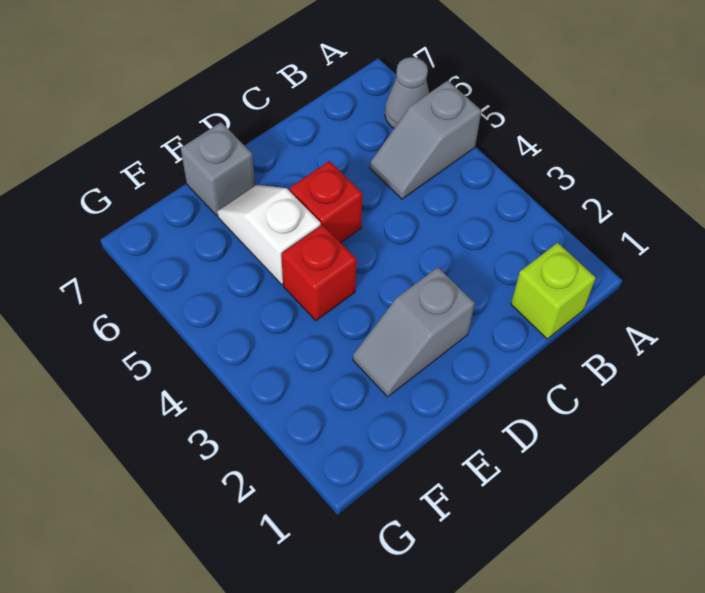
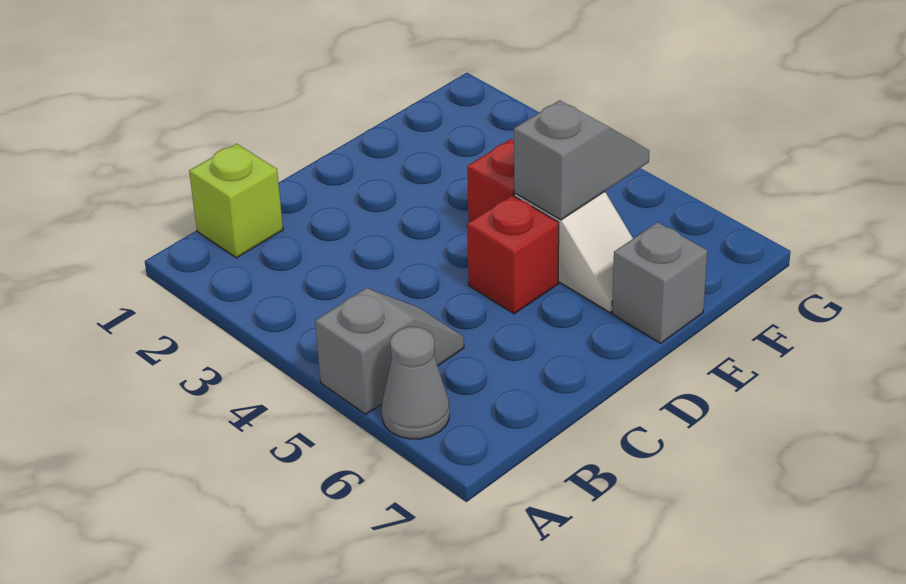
grey slope D2:E2 level 1 top D -> grey slope E5:F5 level 2 top E

